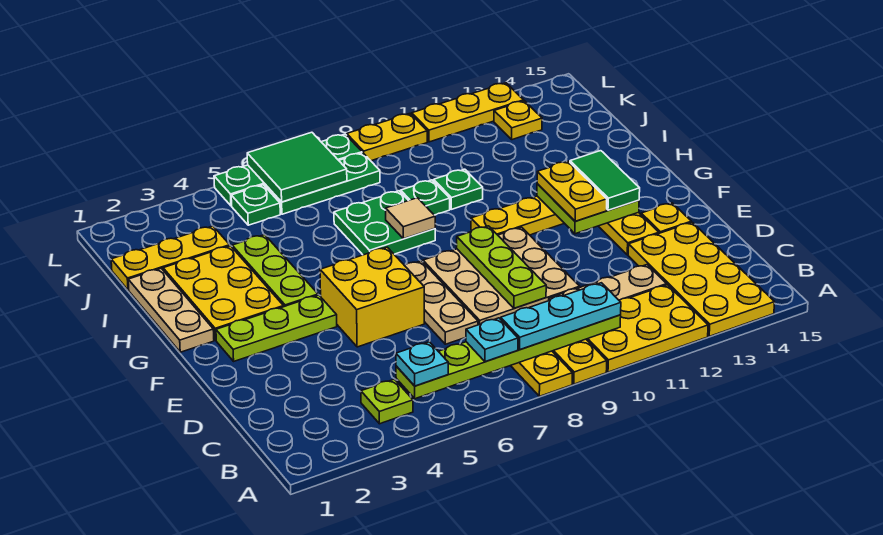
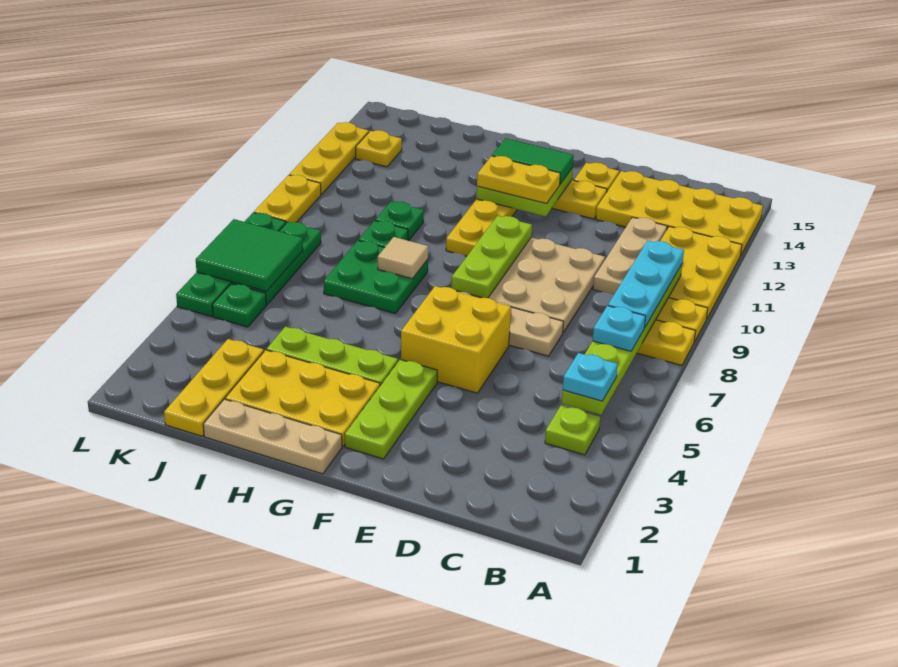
lime plate D9:F9 level 2 -> lime plate F8:F10 level 2

